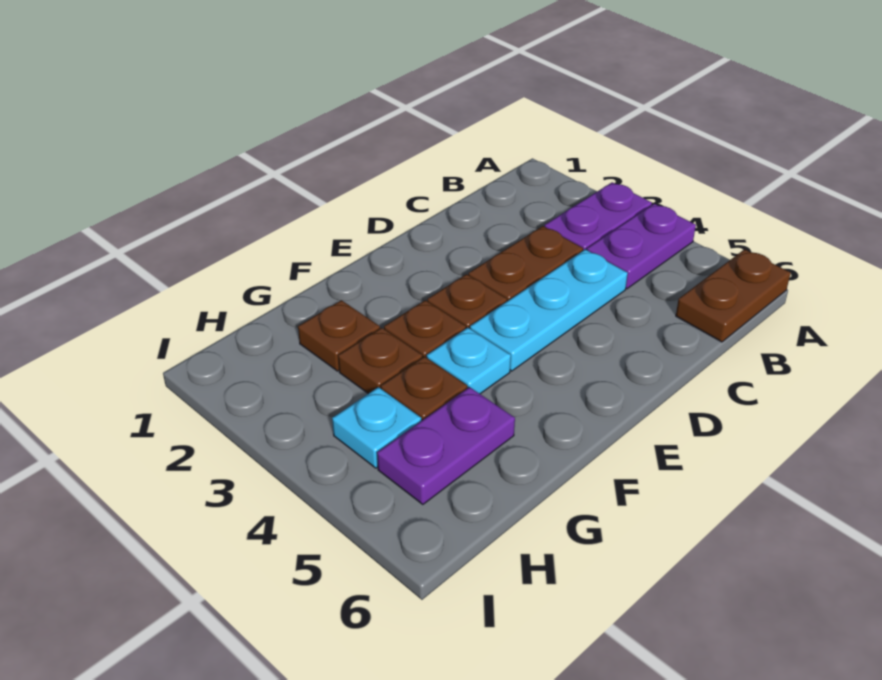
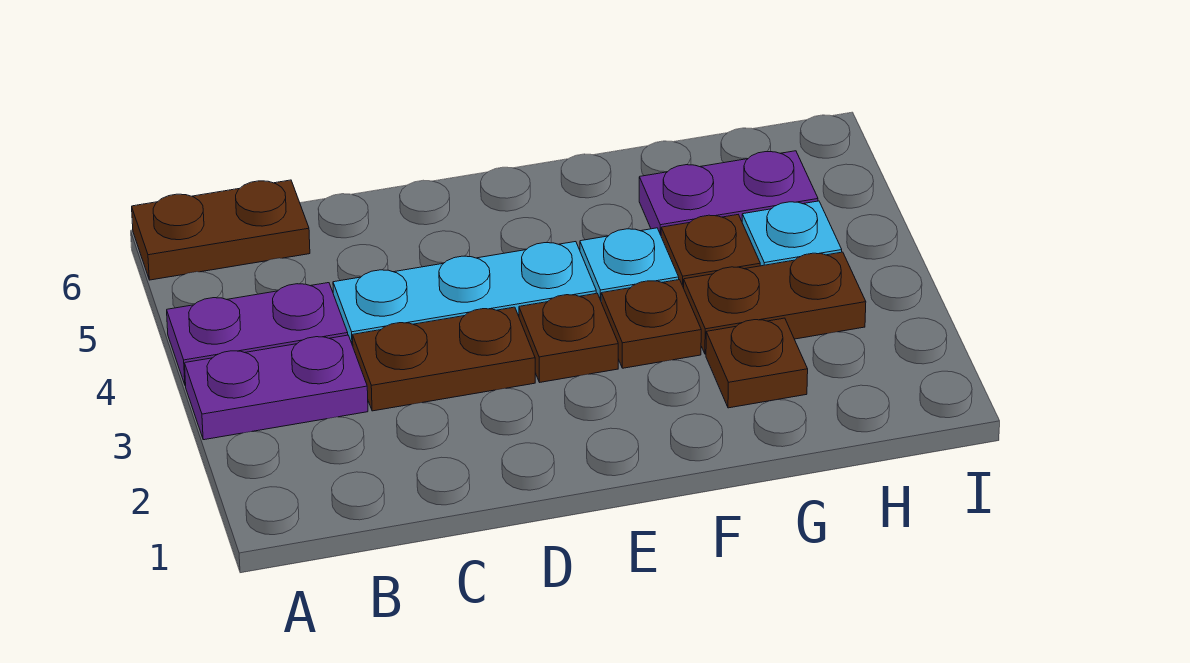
brown plate G3 level 1 -> brown plate G3:H3 level 1

